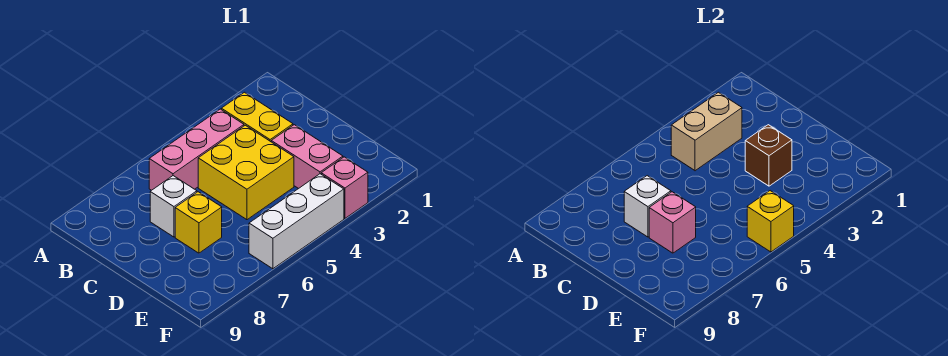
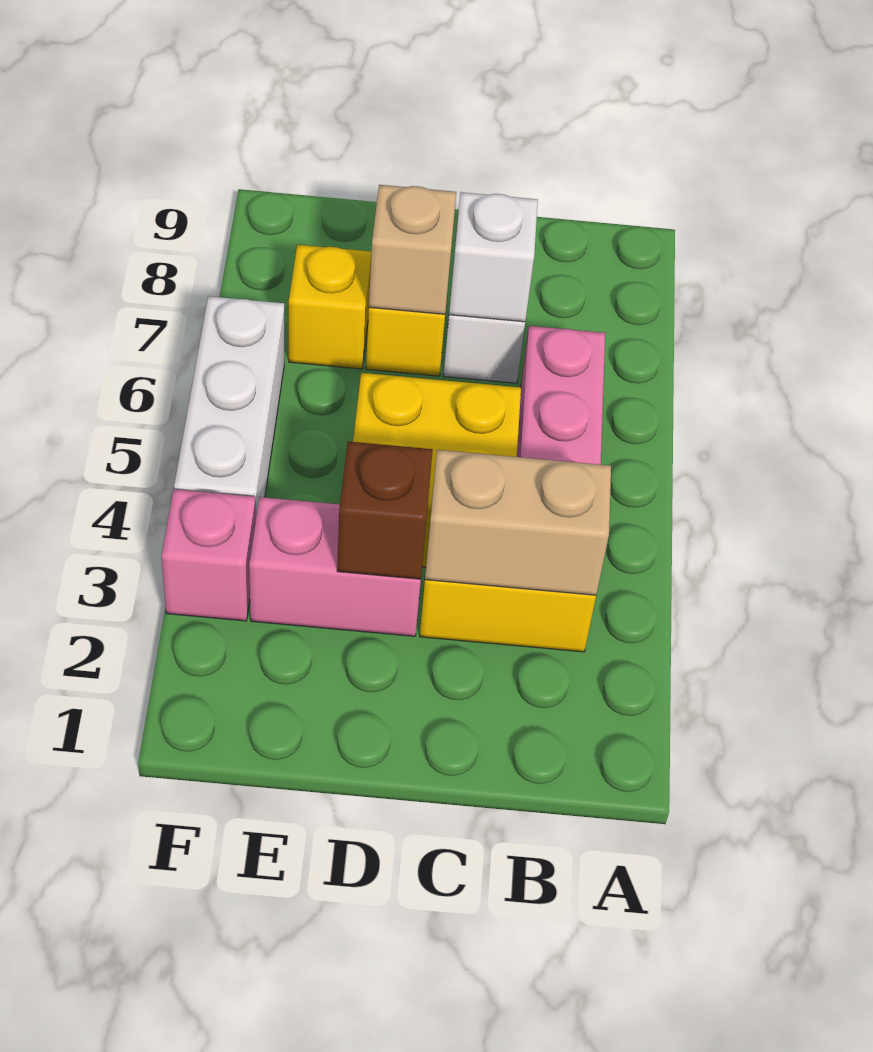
tan brick B3:B4 level 2 -> tan brick B3:C3 level 2
pink brick D7 level 2 -> tan brick D7 level 2
yellow brick F5 level 2 -> yellow brick E7 level 1

